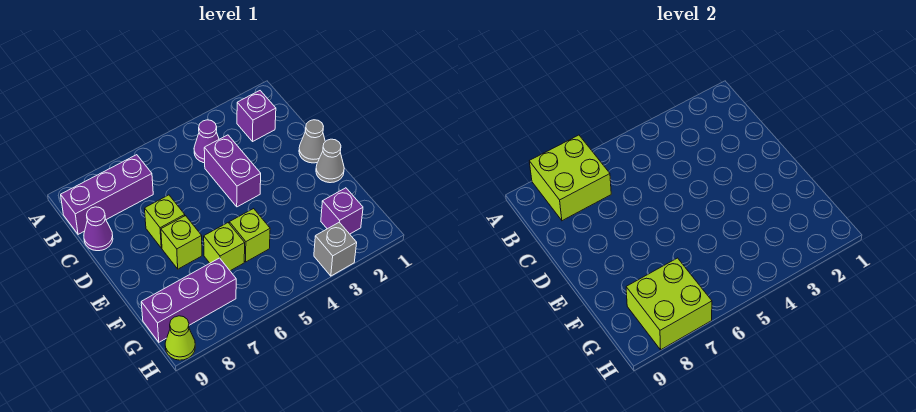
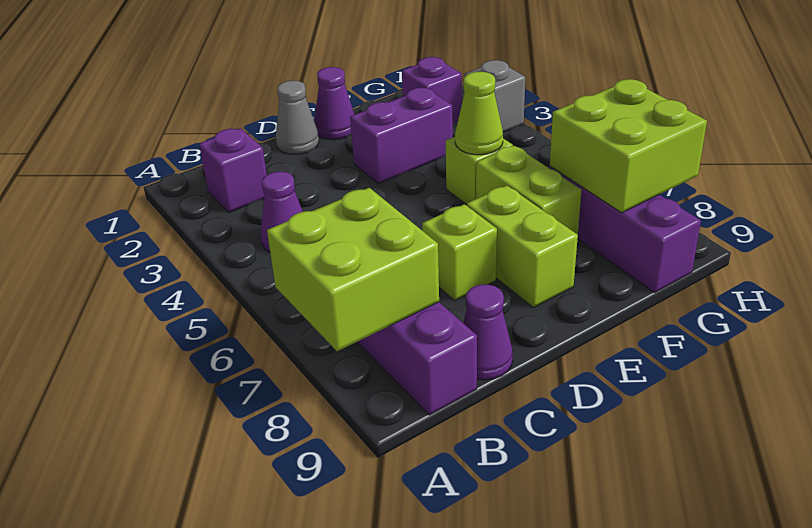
purple brick C4:D4 level 1 -> purple brick E3:F3 level 1
grey cone E1 level 1 -> purple cone E1 level 1
lime brick E7 level 1 -> lime brick E7:E8 level 1
lime brick F6 level 1 -> lime brick F6:F7 level 1
lime cone H9 level 1 -> lime cone F5 level 2

